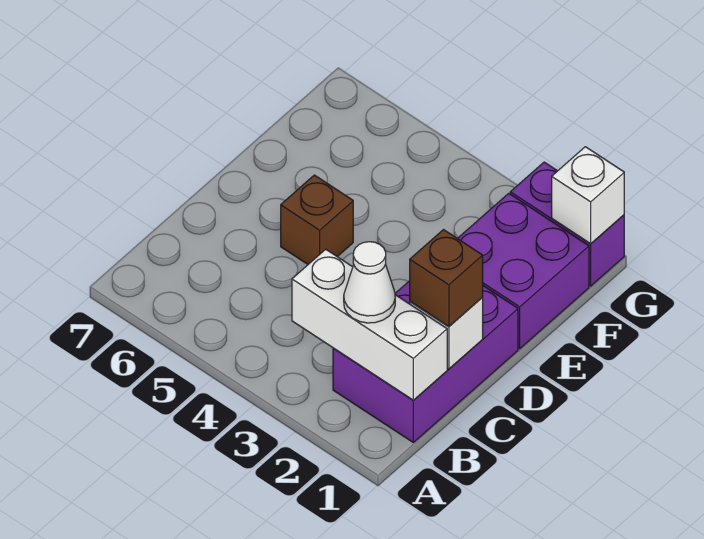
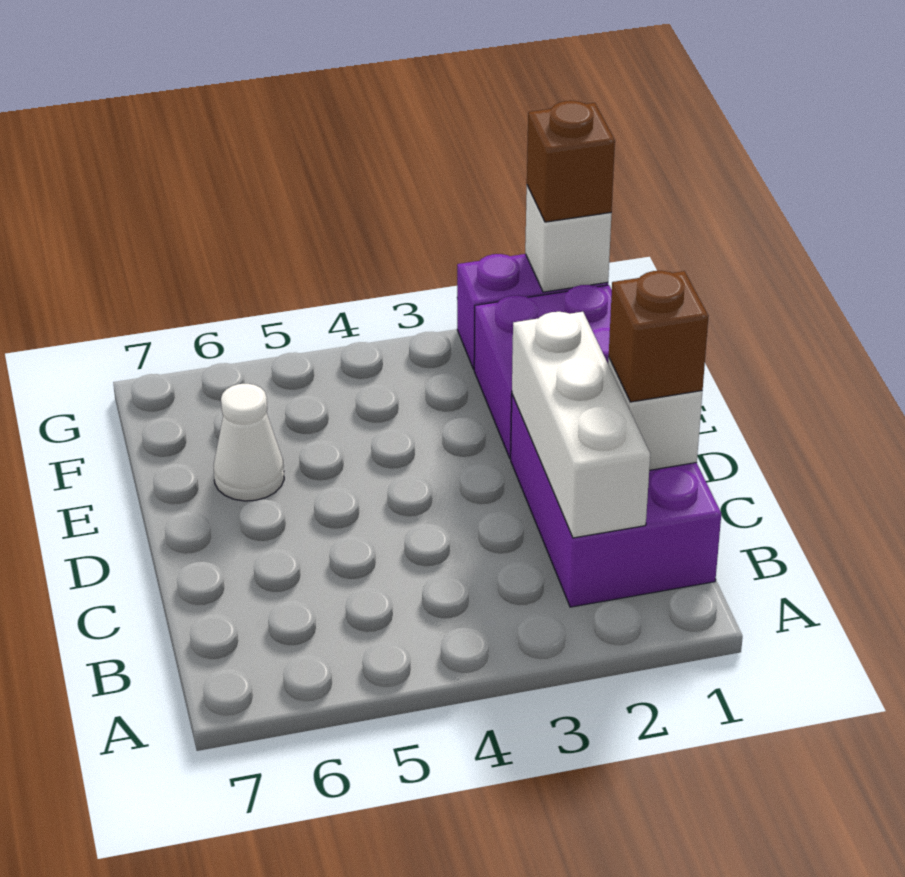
white brick B1:B3 level 2 -> white brick B2:D2 level 2
white cone B2 level 3 -> white cone E6 level 1
brown brick D5 level 1 -> brown brick G1 level 3

